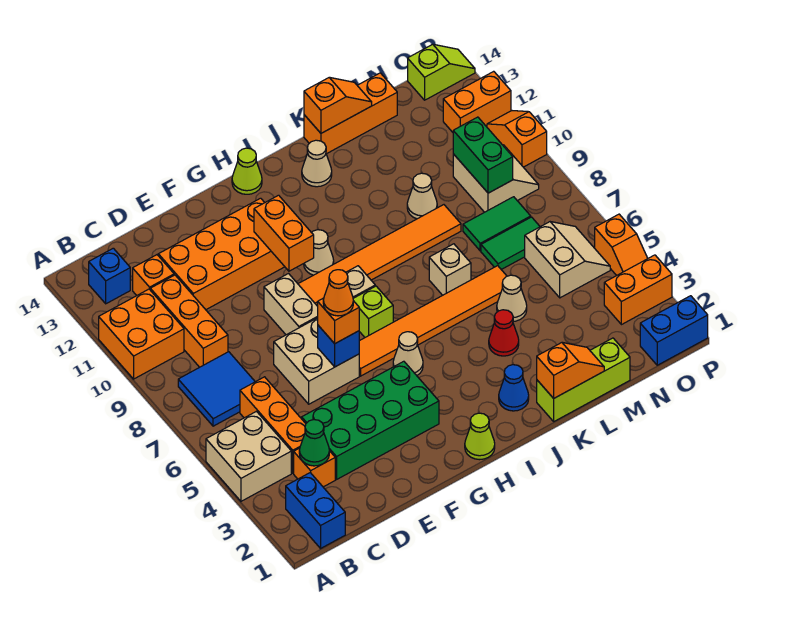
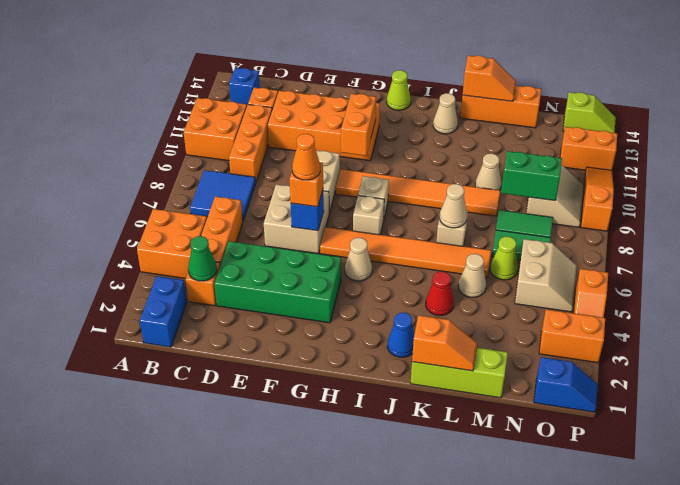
tan brick A4:B5 level 1 -> orange brick A4:B5 level 1
lime cone H1 level 1 -> lime cone M6 level 1
lime brick H7 level 1 -> tan brick H7 level 1
tan cone H10 level 1 -> tan cone K7 level 2
green brick N9:N10 level 2 -> green brick M9:N9 level 2
blue brick O1:P1 level 1 -> blue slope O1:P1 level 1 top O
orange slope P10:P11 level 1 top 10 -> orange slope P9:P11 level 1 top 9

